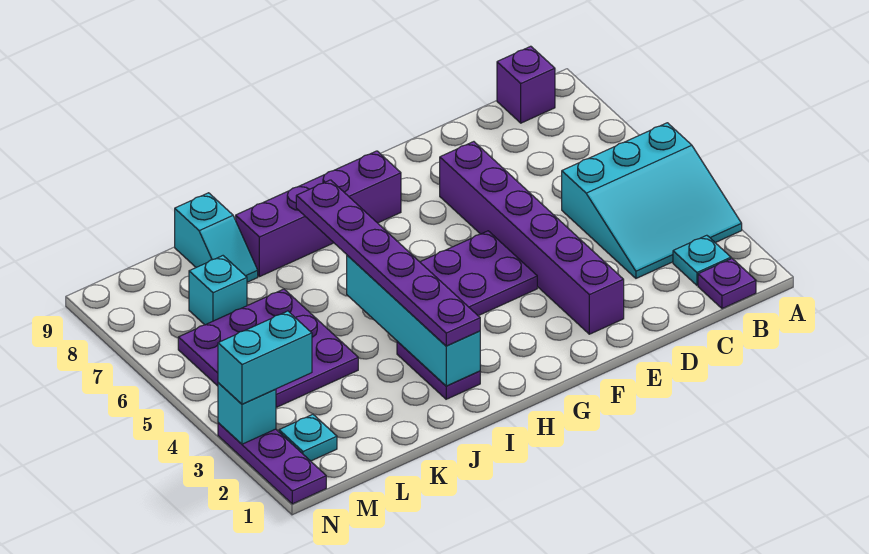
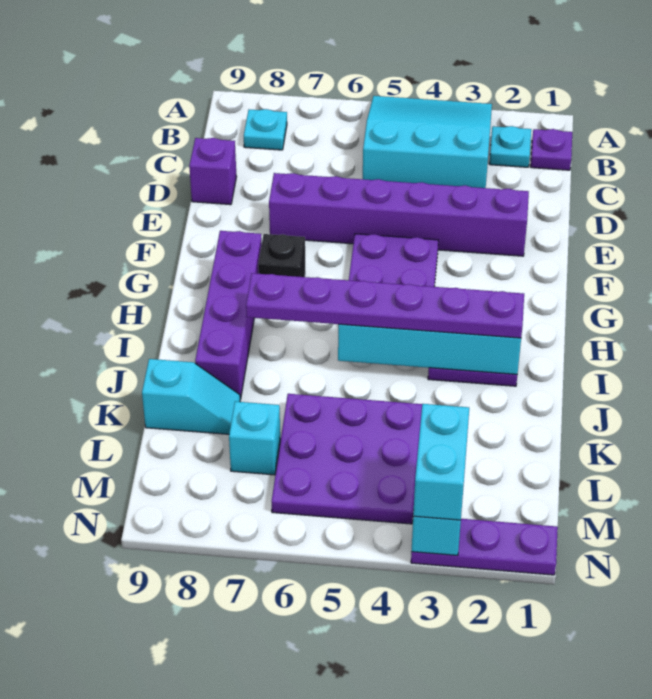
cyan slope A3:C5 level 1 top 5 -> cyan slope A3:C5 level 1 top C
purple brick B9 level 1 -> purple brick D9 level 1
none -> black brick G7 level 1
cyan plate M2 level 1 -> cyan plate B8 level 1

